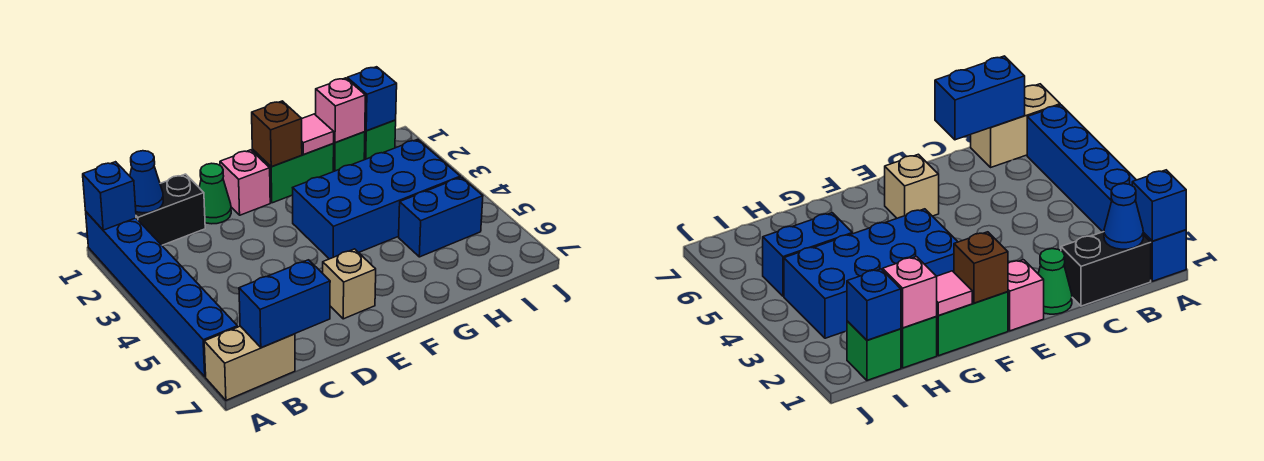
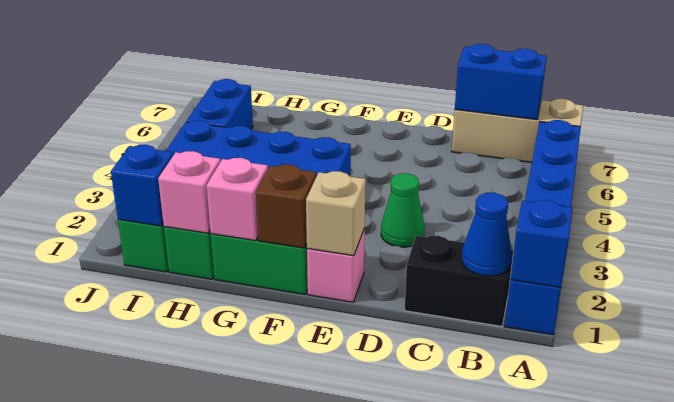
tan brick A7:B7 level 1 -> tan brick A7:C7 level 1
green cone D1 level 1 -> green cone D3 level 1
tan brick E6 level 1 -> tan brick E1 level 2
pink tile G1 level 2 -> pink brick G1 level 2
blue brick H5:I5 level 1 -> blue brick I5:I6 level 1

